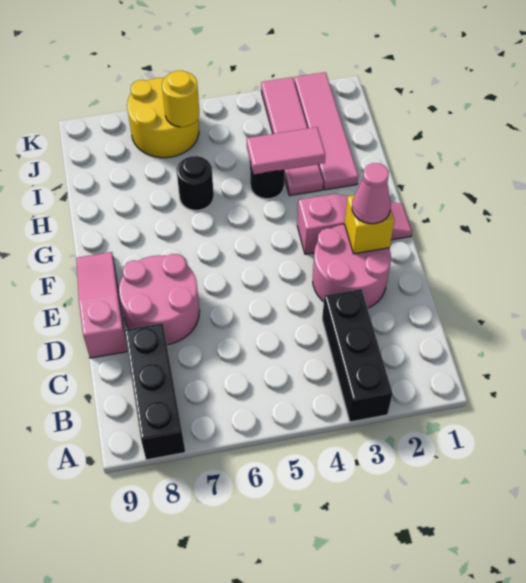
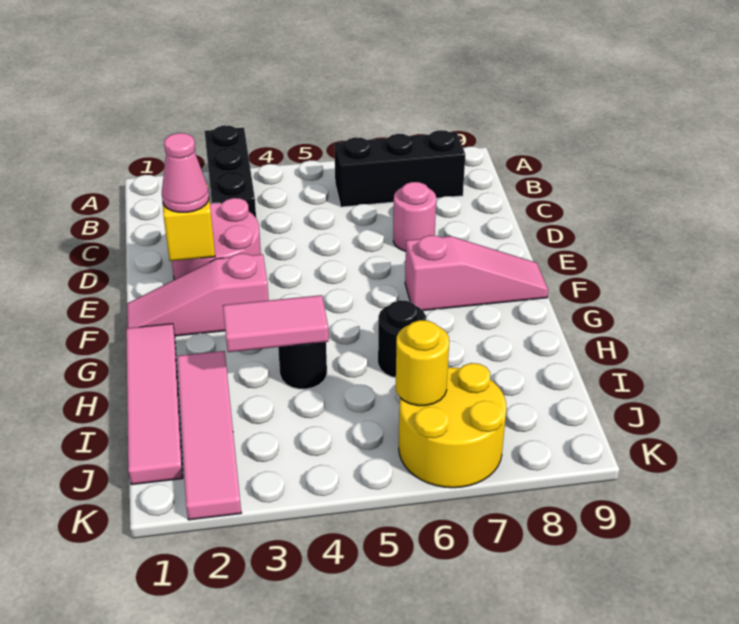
black brick A8:C8 level 1 -> black brick B6:B8 level 1
pink round brick D7:E8 level 1 -> pink round brick D7 level 1
pink slope D9:F9 level 1 top D -> pink slope F7:F9 level 1 top 7
pink tile H3:K3 level 1 -> pink tile G1:J1 level 1

